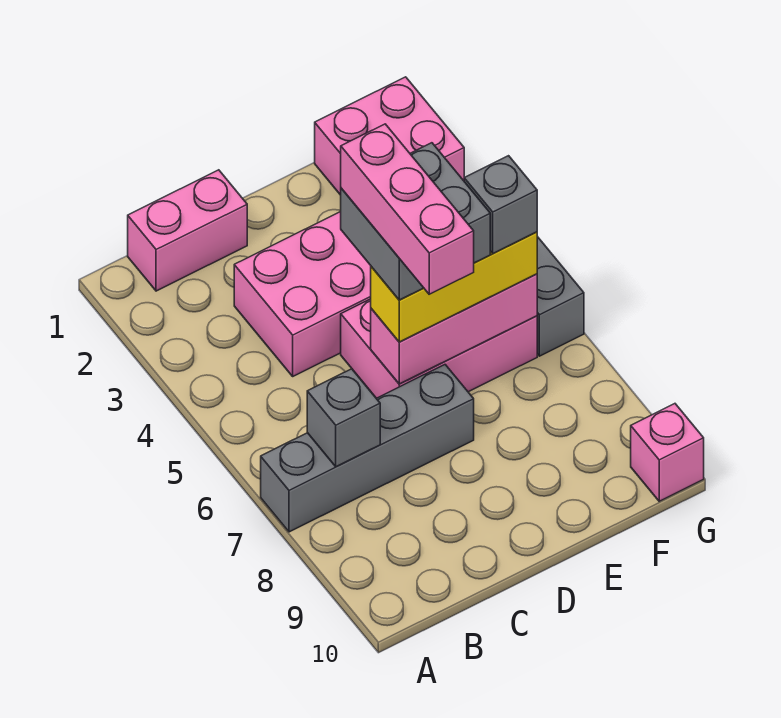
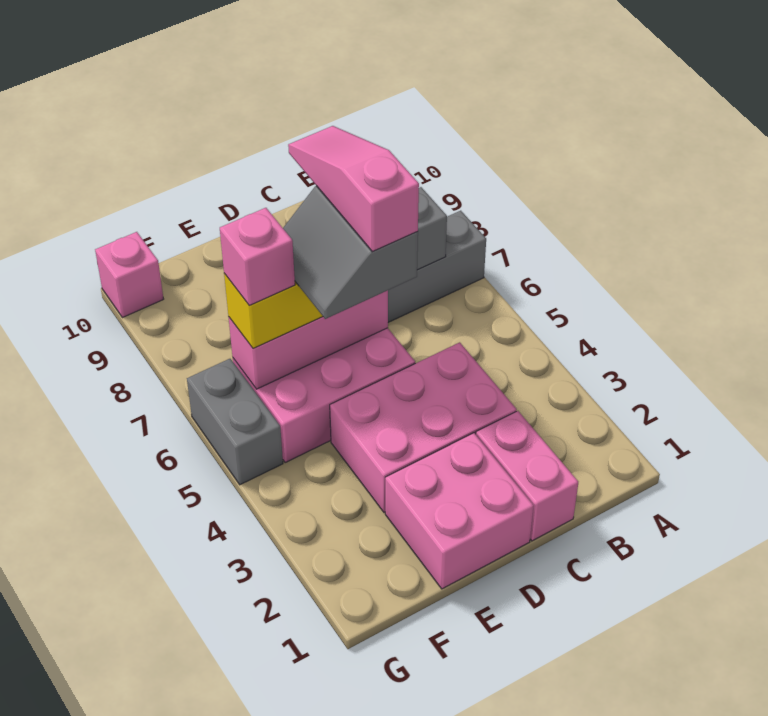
pink brick B1:C1 level 1 -> pink brick C1:C2 level 1
grey brick D5:E6 level 4 -> grey slope D5:E6 level 4 top D
pink brick D5:D7 level 5 -> pink slope D5:D7 level 5 top 5
pink brick F1:G2 level 1 -> pink brick D1:E2 level 1
grey brick F6 level 4 -> pink brick F6 level 4

